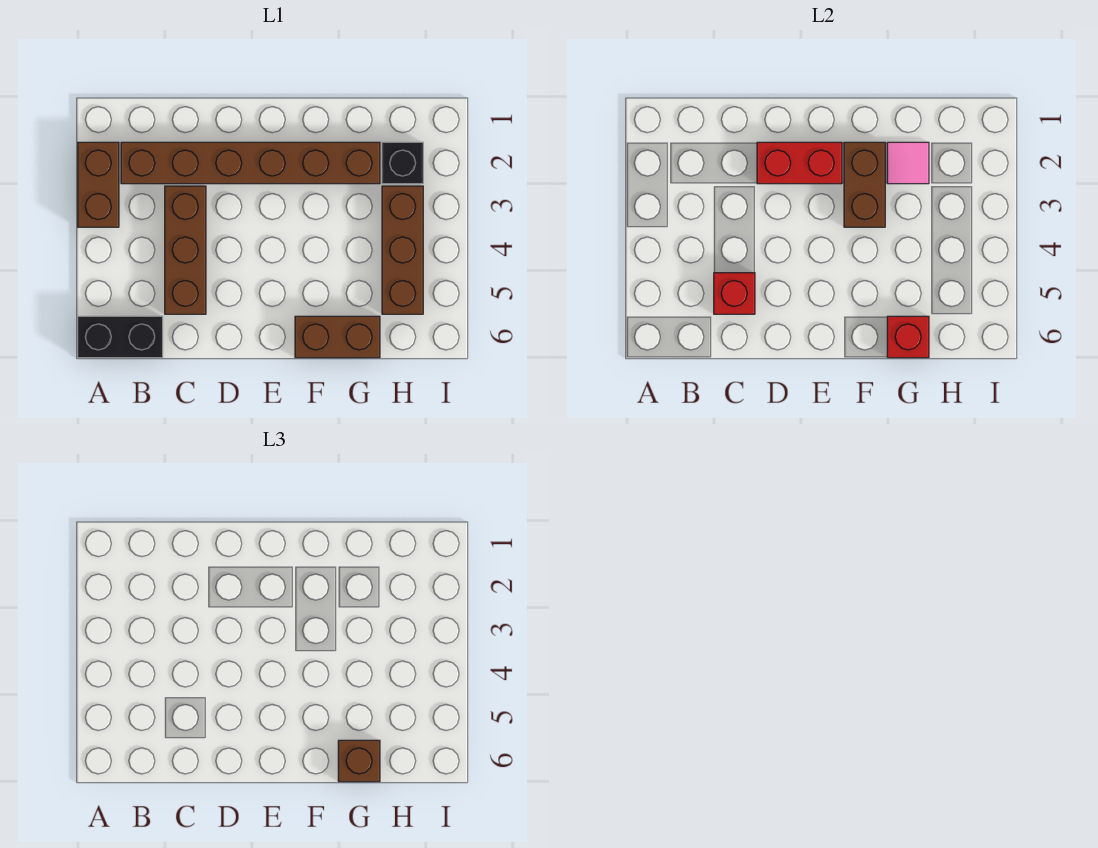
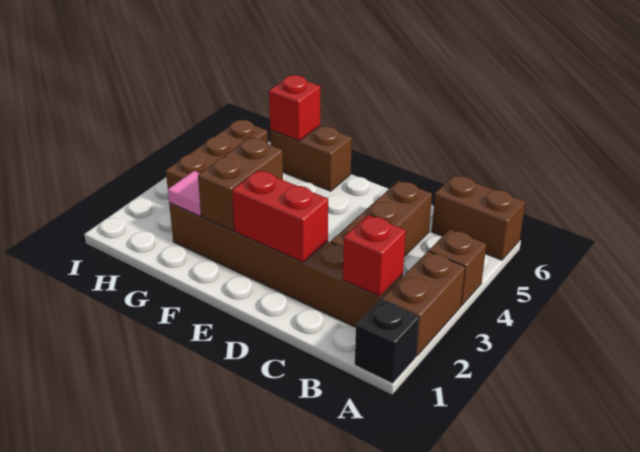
black brick A6:B6 level 1 -> brown brick A6:B6 level 1
red brick C5 level 2 -> red brick B2 level 2
brown brick G6 level 3 -> brown brick A4 level 1
black brick H2 level 1 -> black brick A1 level 1

